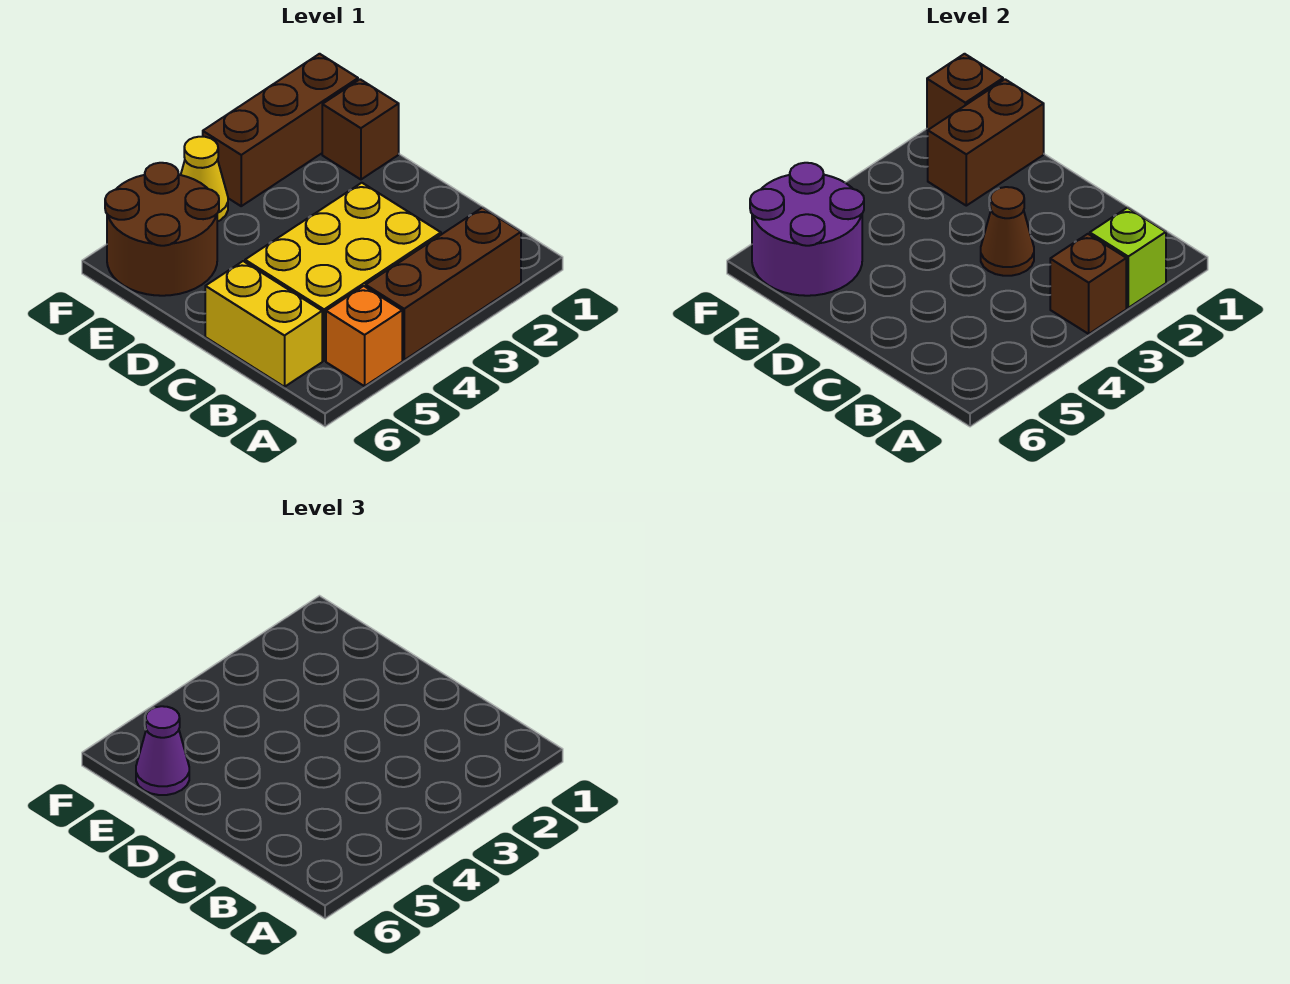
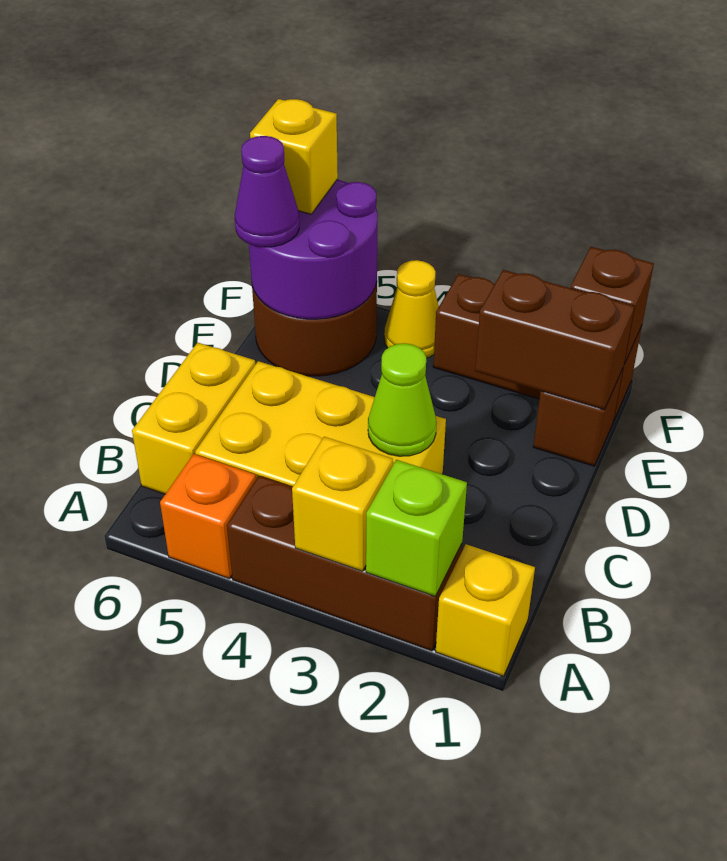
none -> yellow brick A1 level 1
brown brick A3 level 2 -> yellow brick A3 level 2
brown cone C3 level 2 -> lime cone C3 level 2
none -> yellow brick F6 level 3

